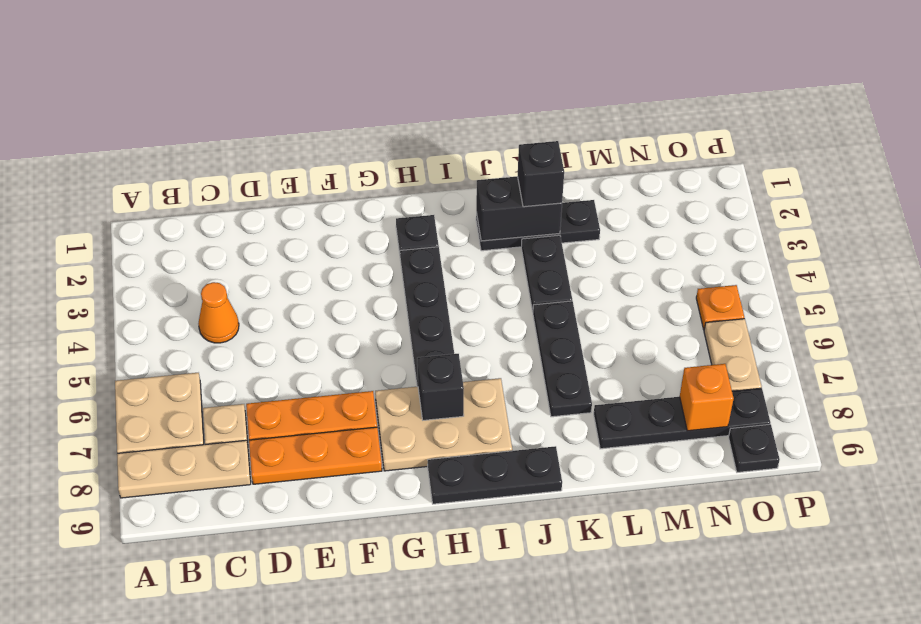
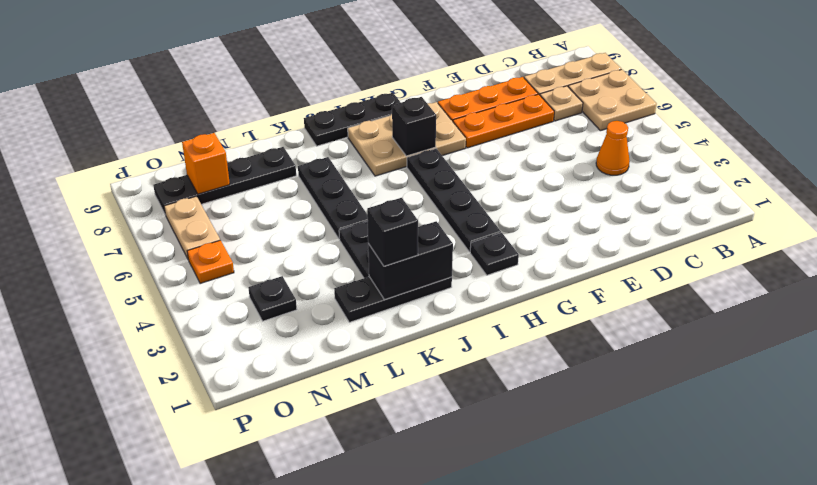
black plate O9 level 1 -> black plate N3 level 1

